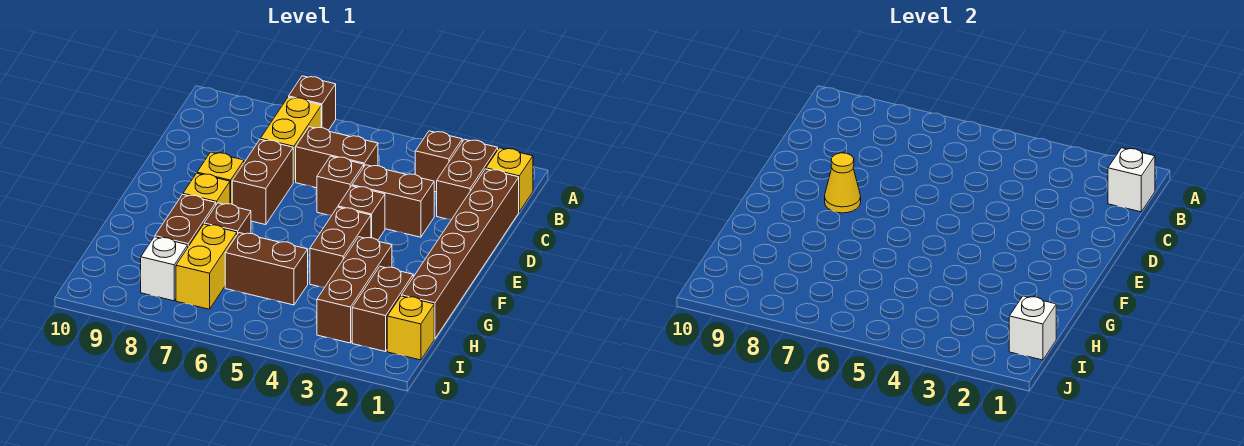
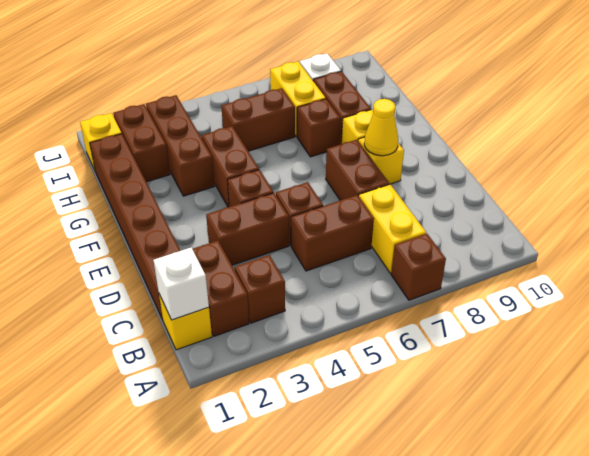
white brick I1 level 2 -> none

